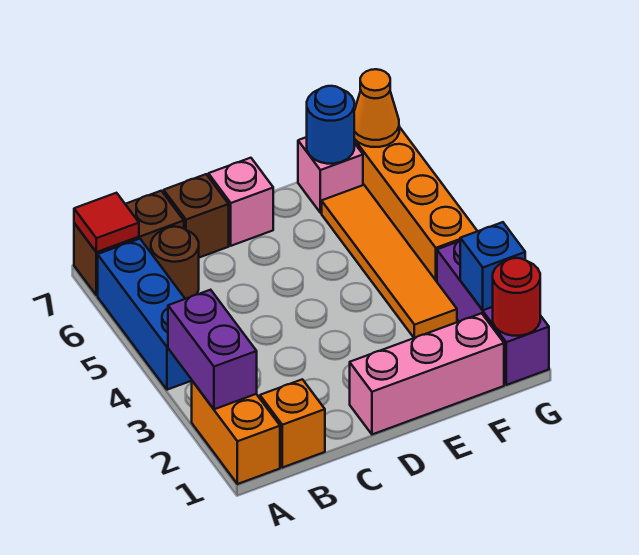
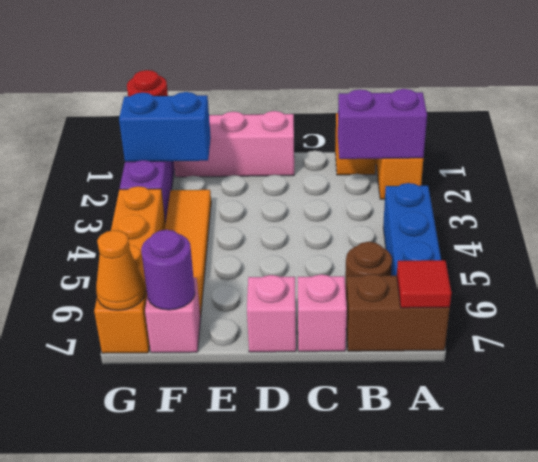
purple brick A2:A3 level 2 -> purple brick A2:B2 level 2
brown brick C7 level 1 -> pink brick C7 level 1
blue round brick F7 level 2 -> purple round brick F7 level 2
blue brick G2 level 2 -> blue brick F2:G2 level 2

